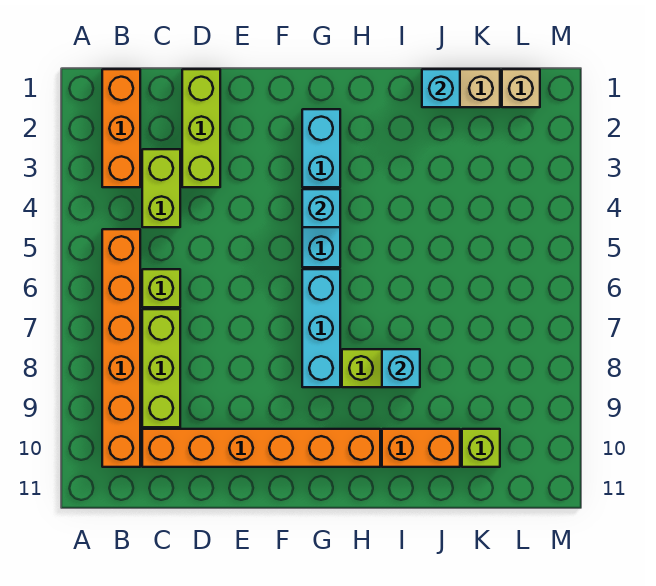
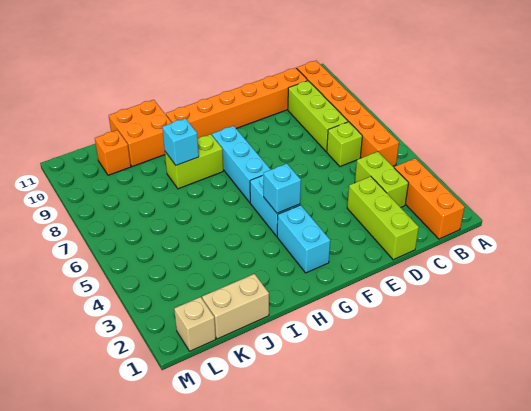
orange brick I10:J10 level 1 -> orange brick I10:J11 level 1
cyan brick J1 level 2 -> none
lime brick K10 level 1 -> orange brick K10 level 1

